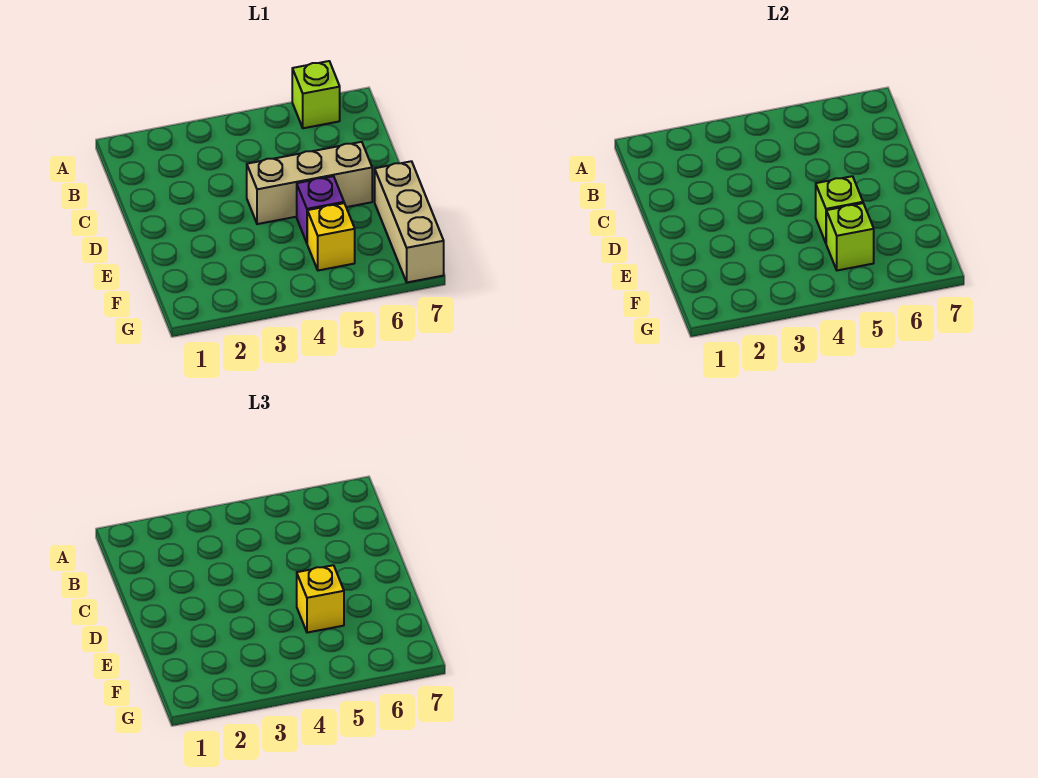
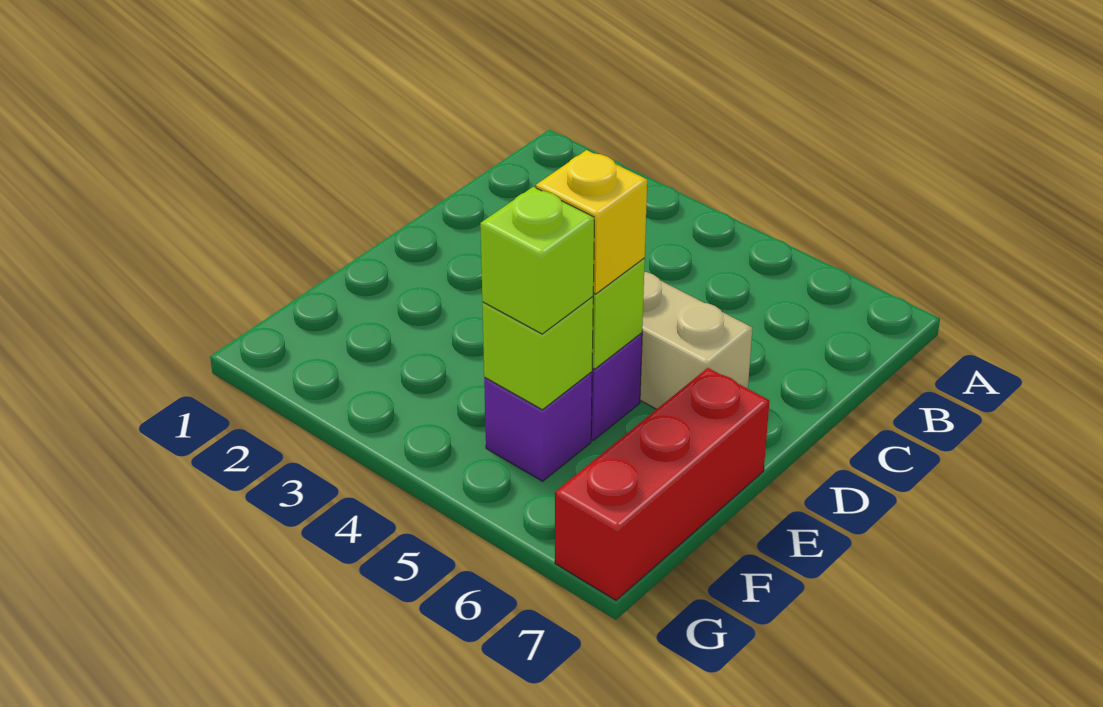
lime brick A6 level 1 -> lime brick F5 level 3
tan brick E7:G7 level 1 -> red brick E7:G7 level 1
yellow brick F5 level 1 -> purple brick F5 level 1

